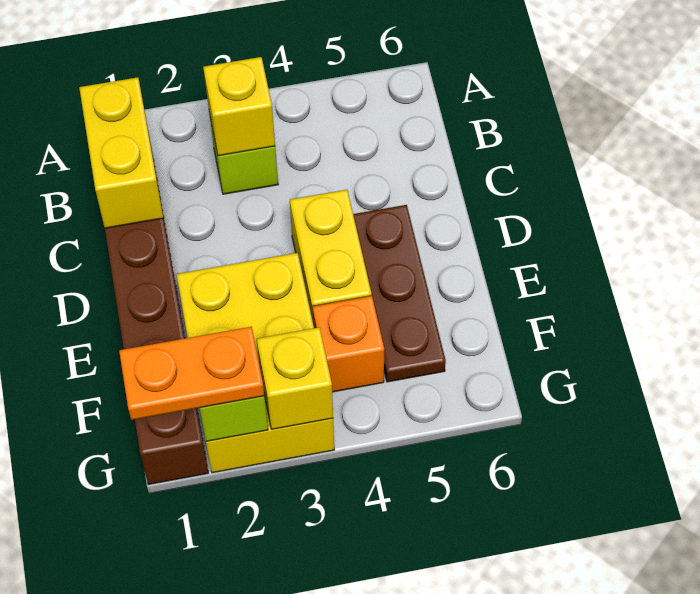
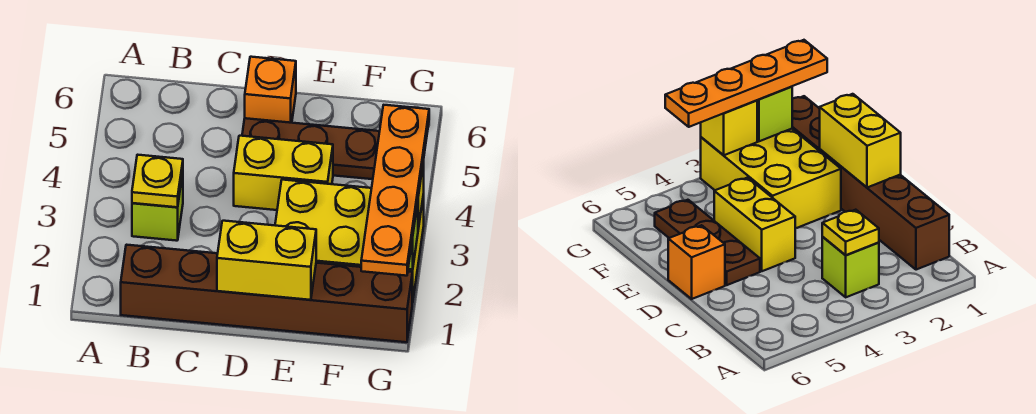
yellow brick B1:C1 level 2 -> yellow brick D1:E1 level 2
yellow brick B3 level 2 -> yellow plate B3 level 2
orange brick F4 level 1 -> orange brick D6 level 1
orange plate G1:G2 level 3 -> orange plate G1:G4 level 3

